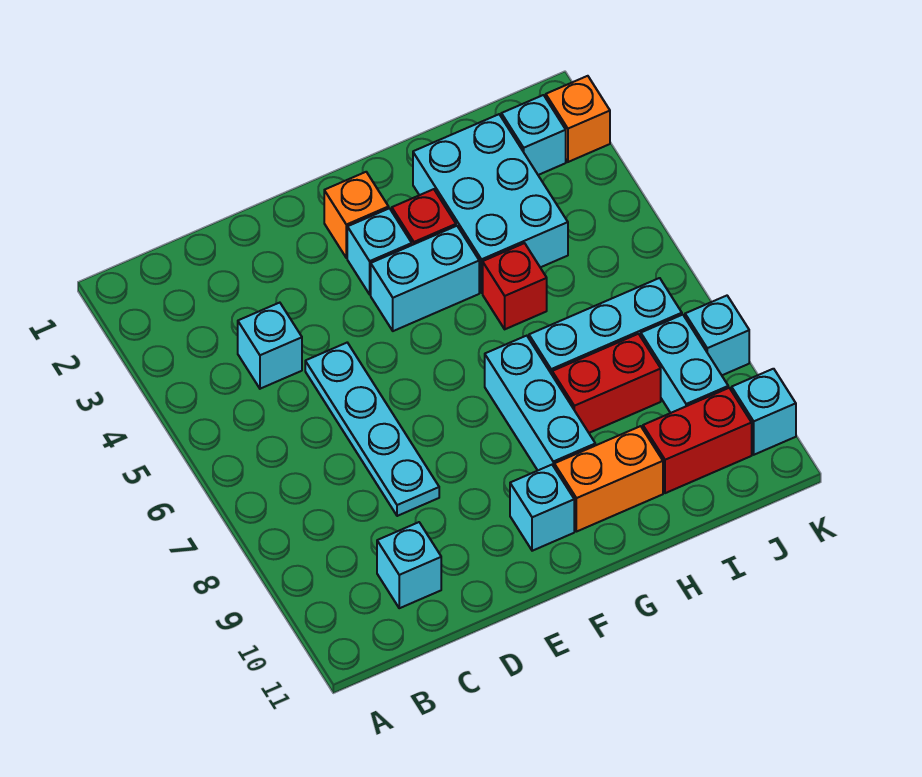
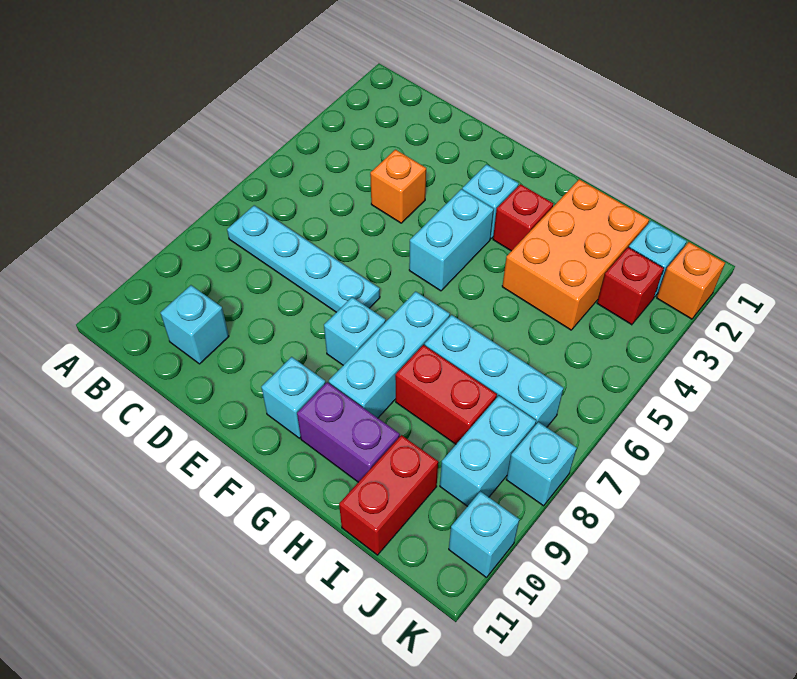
cyan brick C4 level 1 -> cyan brick F8 level 1
cyan plate D5:D8 level 1 -> cyan plate B7:E7 level 1
orange brick F2 level 1 -> orange brick D4 level 1
cyan brick F4:G4 level 1 -> cyan brick F4:F5 level 1
orange brick G10:H10 level 1 -> purple brick G10:H10 level 1
cyan brick H2:I4 level 1 -> orange brick H2:I4 level 1
red brick H5 level 1 -> red brick J3 level 1
red brick I10:J10 level 1 -> red brick I10:I11 level 1

